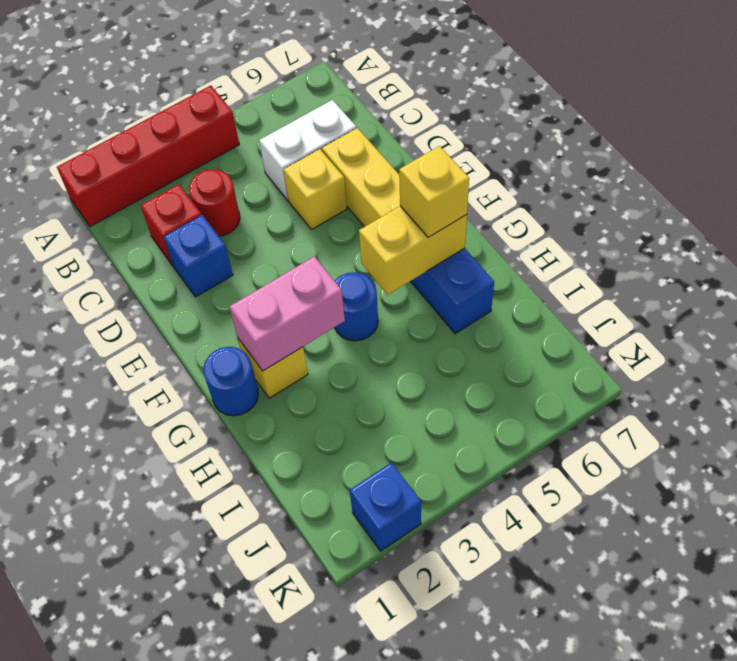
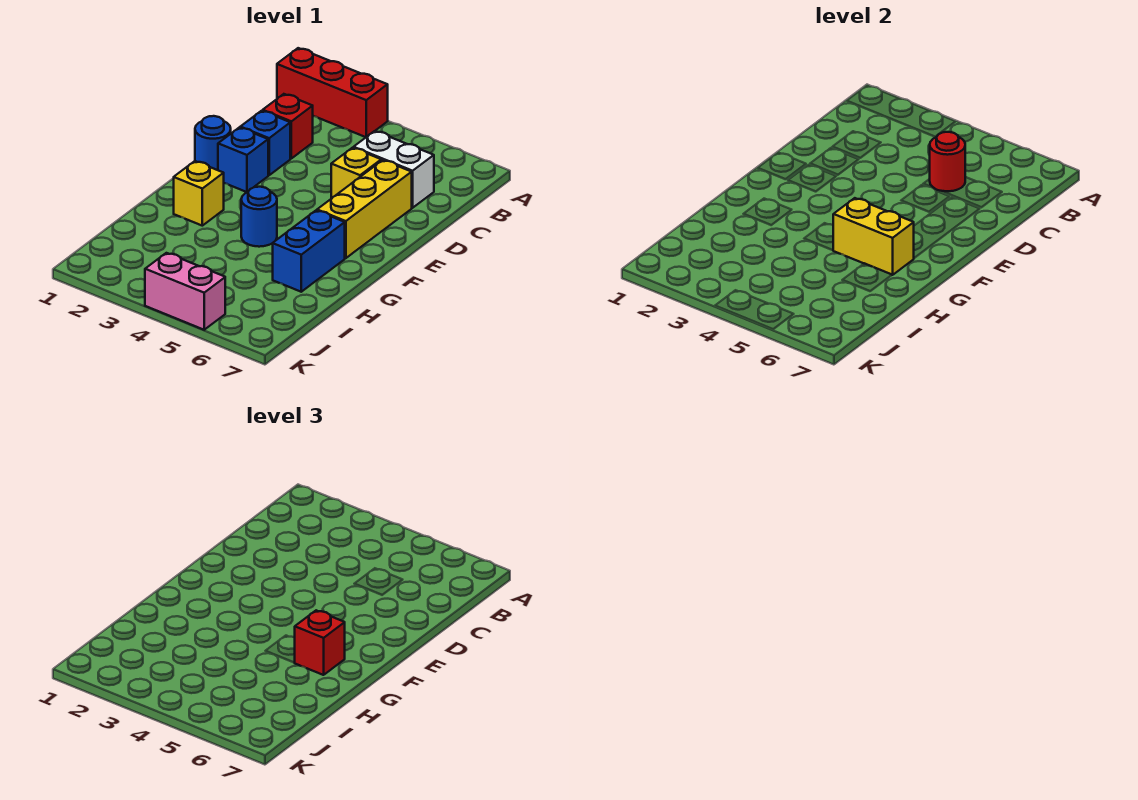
red brick A1:A4 level 1 -> red brick A1:A3 level 1
red round brick C3 level 1 -> red round brick C5 level 2
blue round brick G1 level 1 -> blue round brick E1 level 1
pink brick G2:G3 level 2 -> pink brick K4:K5 level 1
yellow brick G6 level 3 -> red brick G6 level 3
blue brick K2 level 1 -> blue brick E2 level 1

